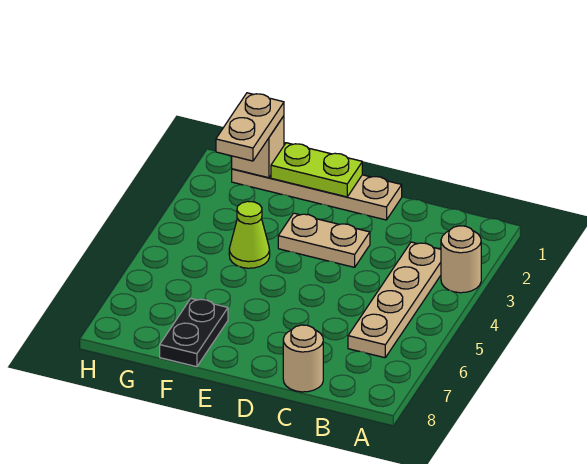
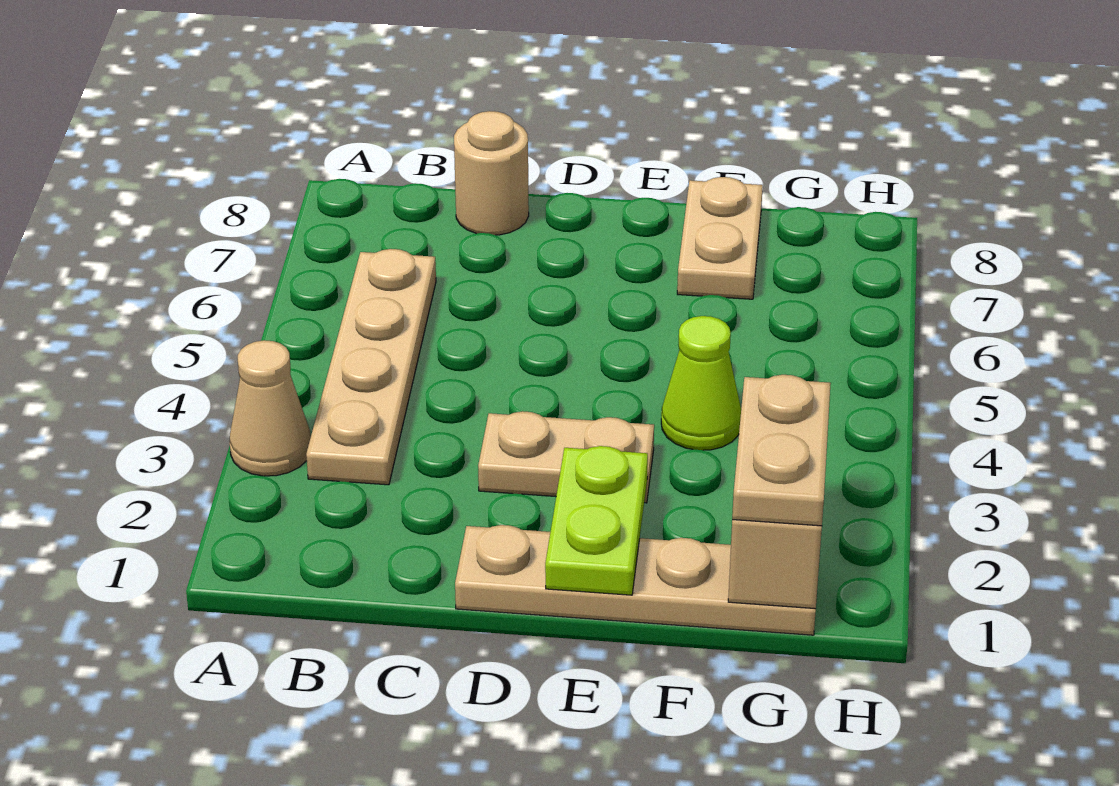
tan round brick A3 level 1 -> tan cone A3 level 1
lime plate E1:F1 level 2 -> lime plate E1:E2 level 2
black plate F7:F8 level 1 -> tan plate F7:F8 level 1

